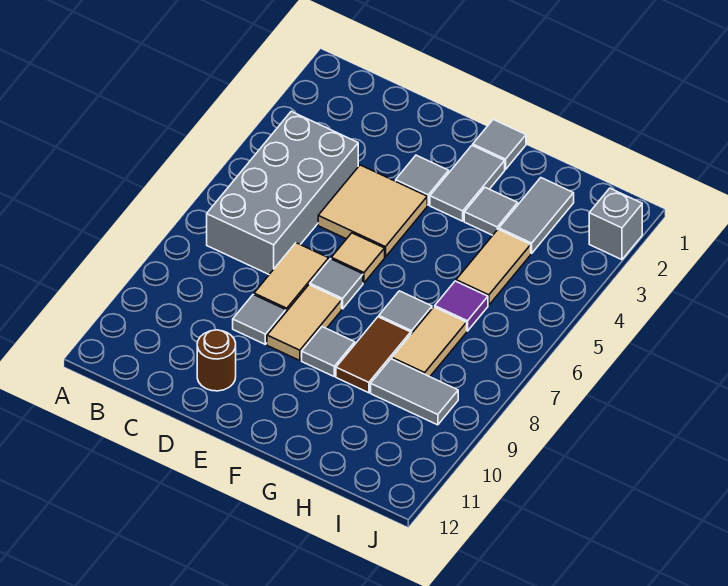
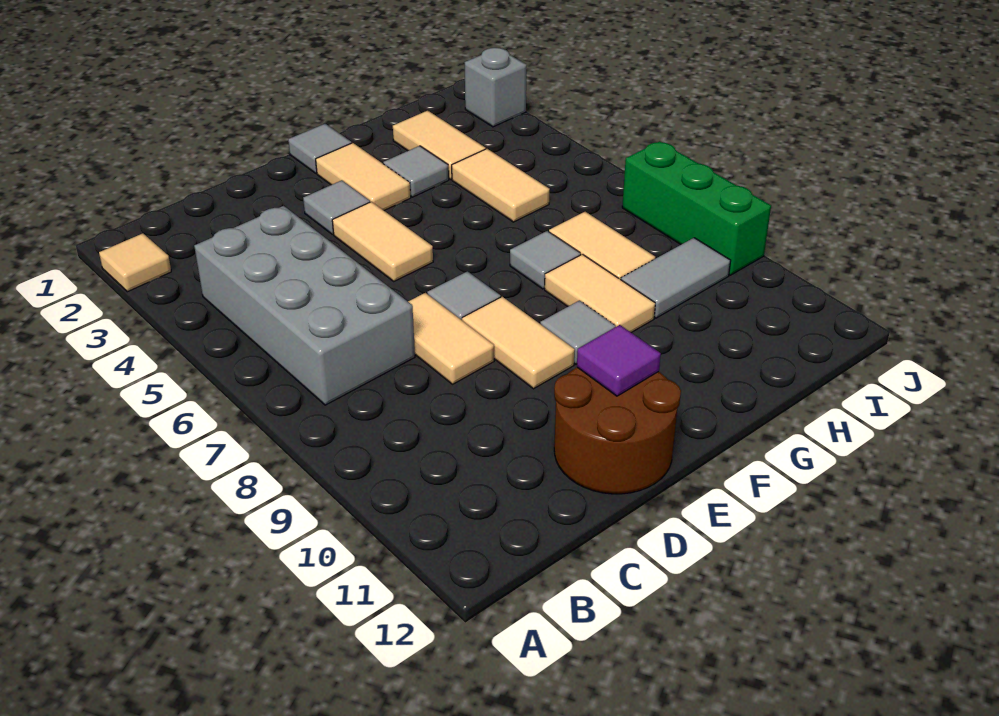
tan tile D4:E5 level 1 -> tan tile E4:E5 level 1
grey tile D9 level 1 -> none
brown round brick D11 level 1 -> brown round brick D11:E12 level 1
tan tile E6 level 1 -> tan tile A2 level 1
grey tile F2:F3 level 1 -> tan tile F2:F3 level 1
brown tile G8:G9 level 1 -> tan tile G8:G9 level 1
grey tile H2:H3 level 1 -> tan tile H2:H3 level 1
purple tile H6 level 1 -> purple tile E11 level 2
none -> green brick J7:J9 level 1

